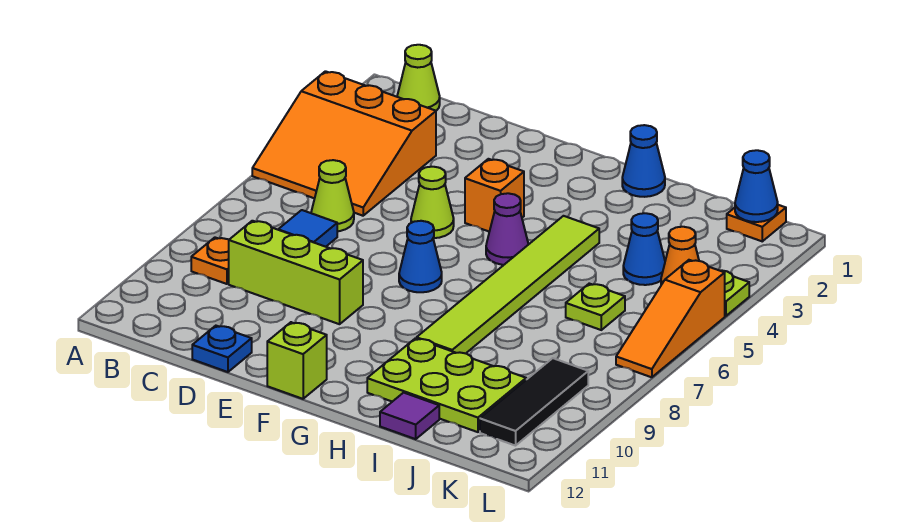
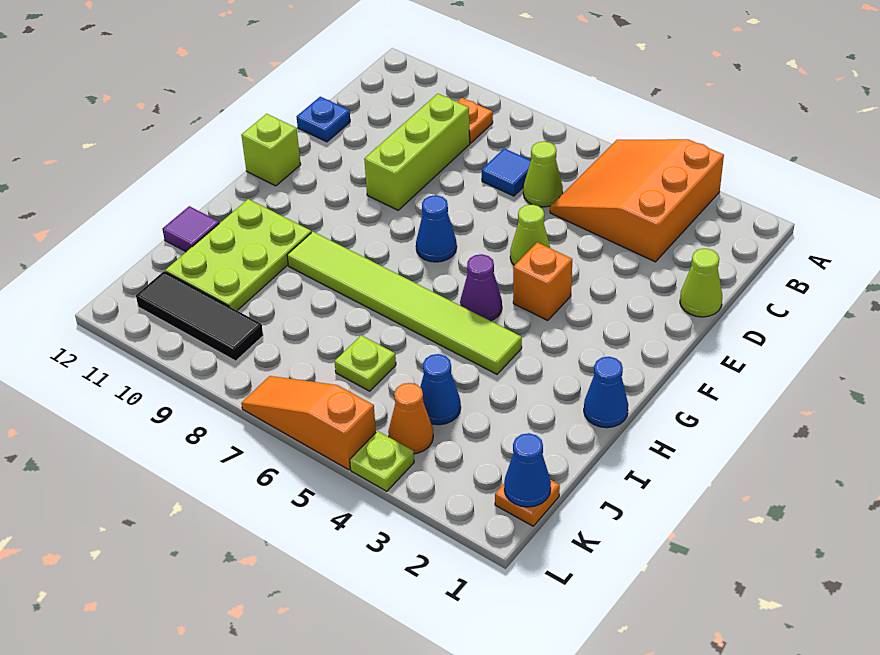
lime cone B1 level 1 -> lime cone D1 level 1

